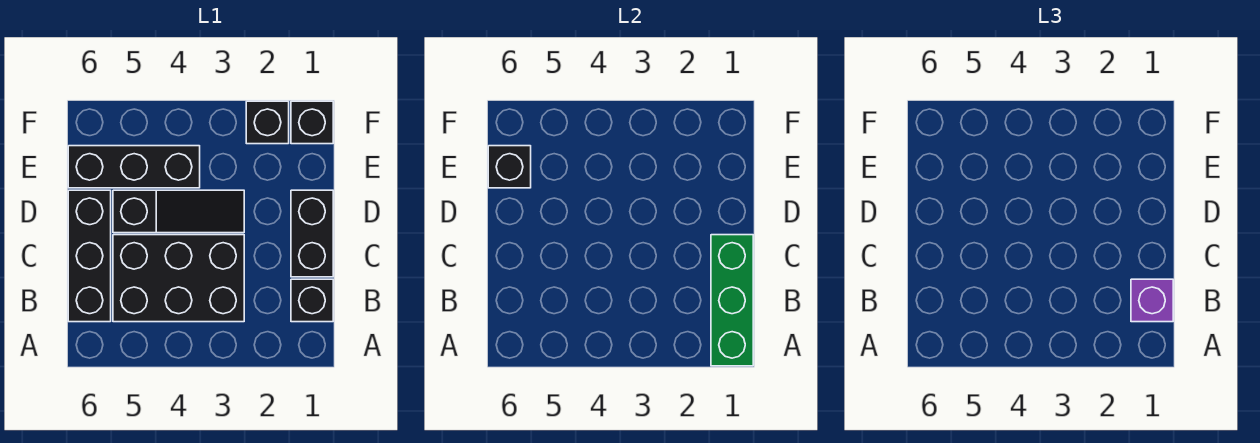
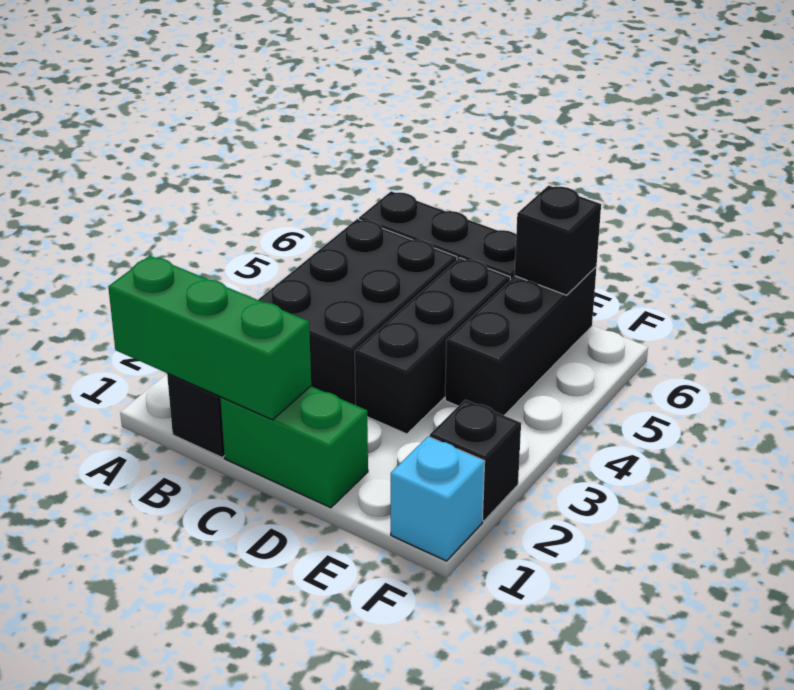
purple brick B1 level 3 -> none
black brick C1:D1 level 1 -> green brick C1:D1 level 1
black slope D3:D5 level 1 top 5 -> black brick D3:D5 level 1
black brick F1 level 1 -> cyan brick F1 level 1

